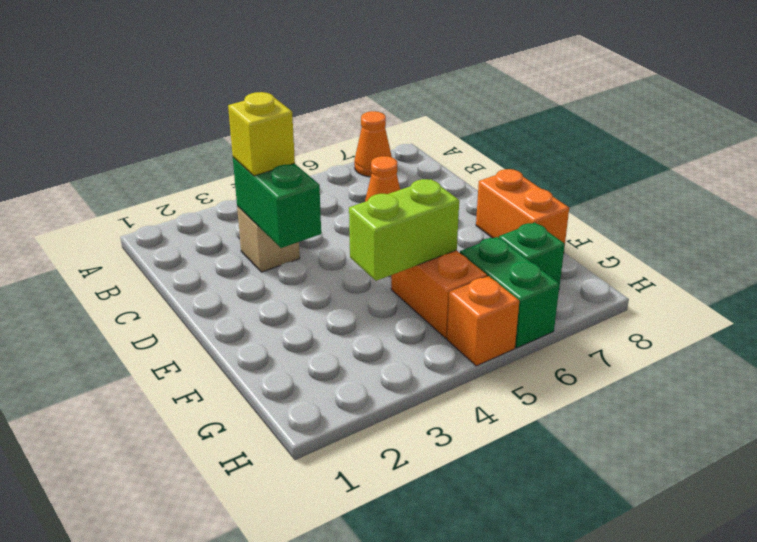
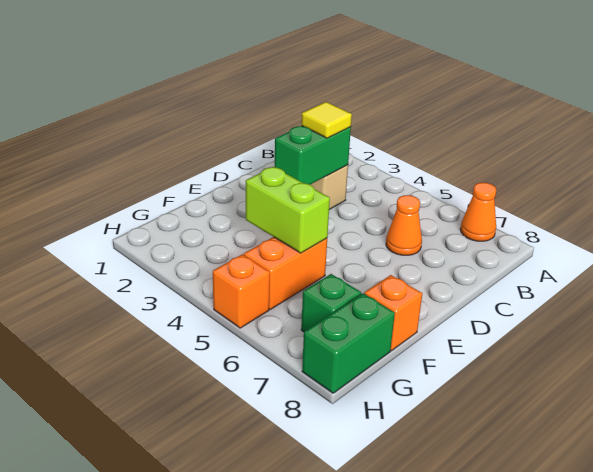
yellow brick C3 level 3 -> yellow tile C3 level 3
orange brick E8:F8 level 1 -> orange brick F8 level 1
green brick G6:H6 level 1 -> green brick G8:H8 level 1

